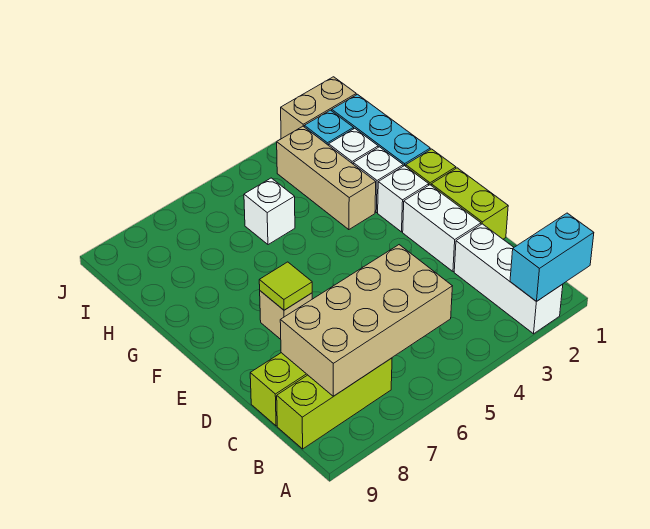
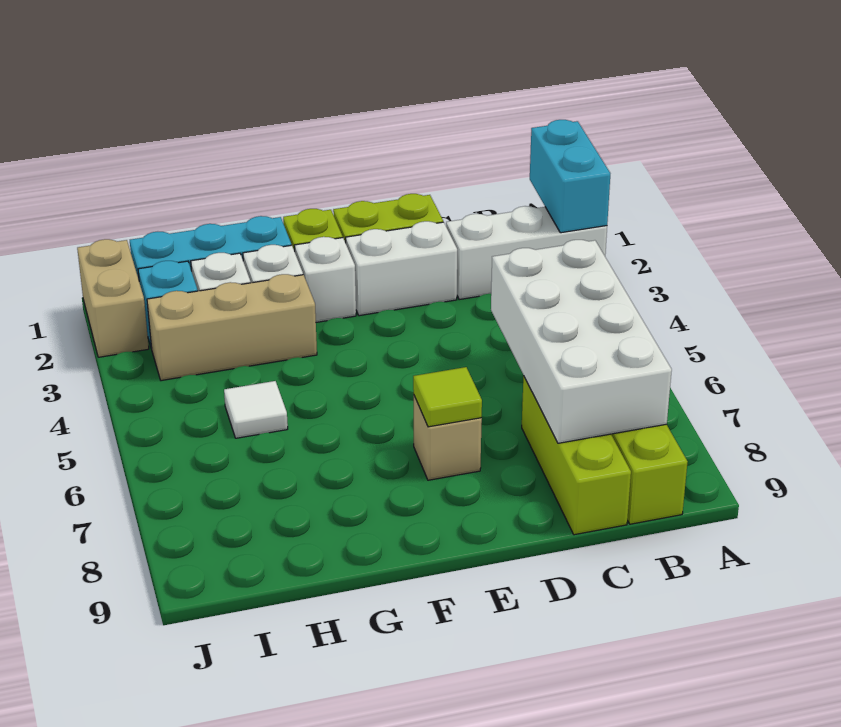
tan brick B5:C8 level 2 -> white brick B5:C8 level 2
white brick H5 level 1 -> white tile H5 level 1

